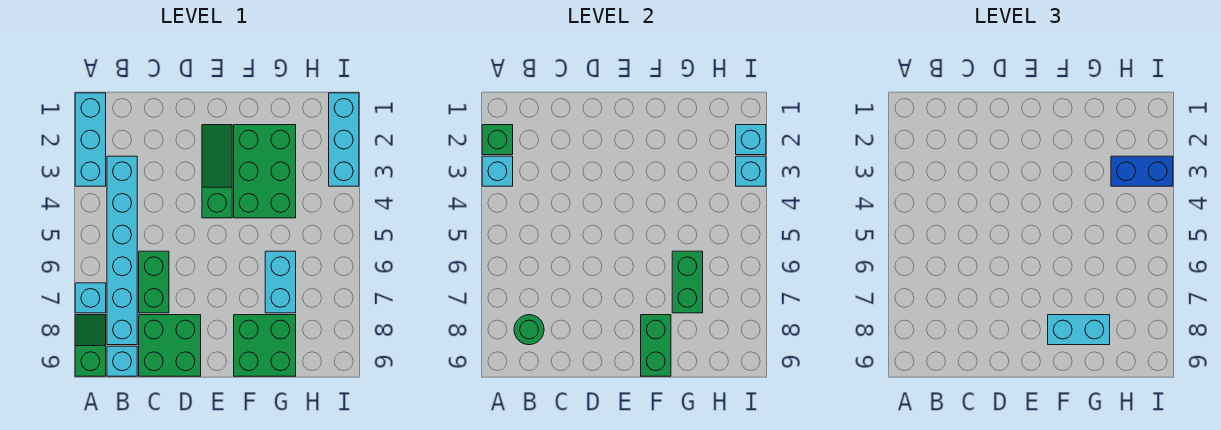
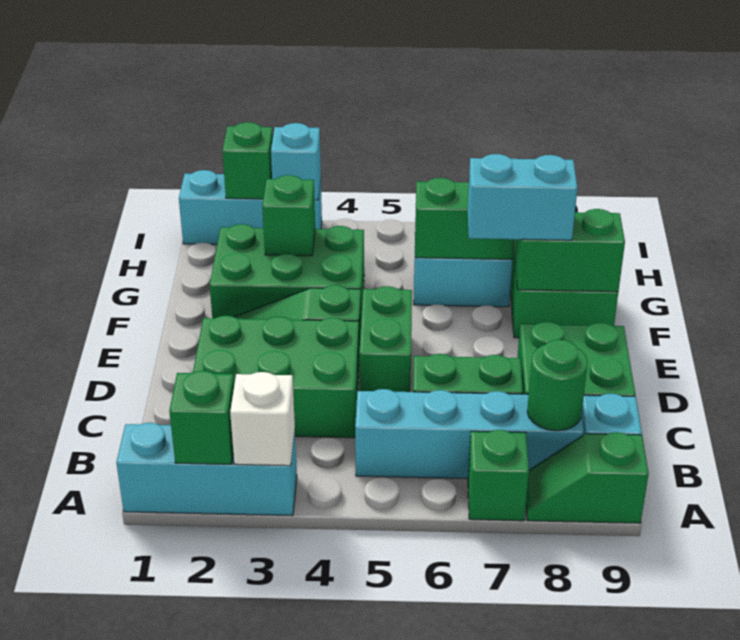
cyan brick A3 level 2 -> white brick A3 level 2
cyan brick A7 level 1 -> green brick A7 level 1
cyan brick B3:B8 level 1 -> cyan brick B5:B8 level 1
none -> green brick C2:D4 level 1
none -> green brick D5:E5 level 1
cyan brick F8:G8 level 3 -> cyan brick F7:F8 level 3
none -> green brick G3 level 2
blue brick H3:I3 level 3 -> none
cyan brick I2 level 2 -> green brick I2 level 2

